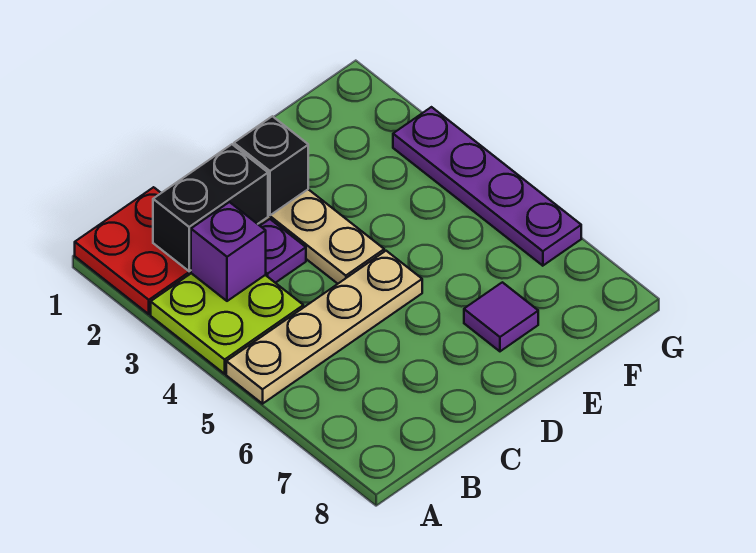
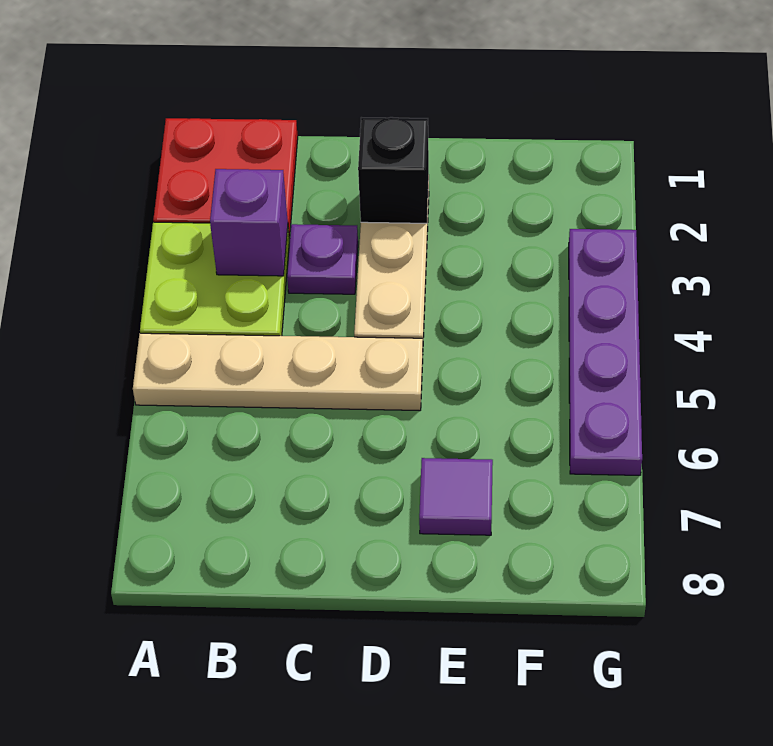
black brick B2:C2 level 2 -> none

